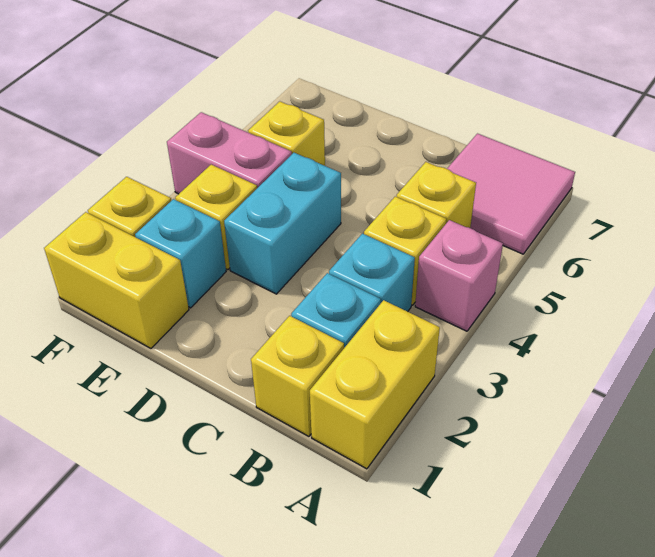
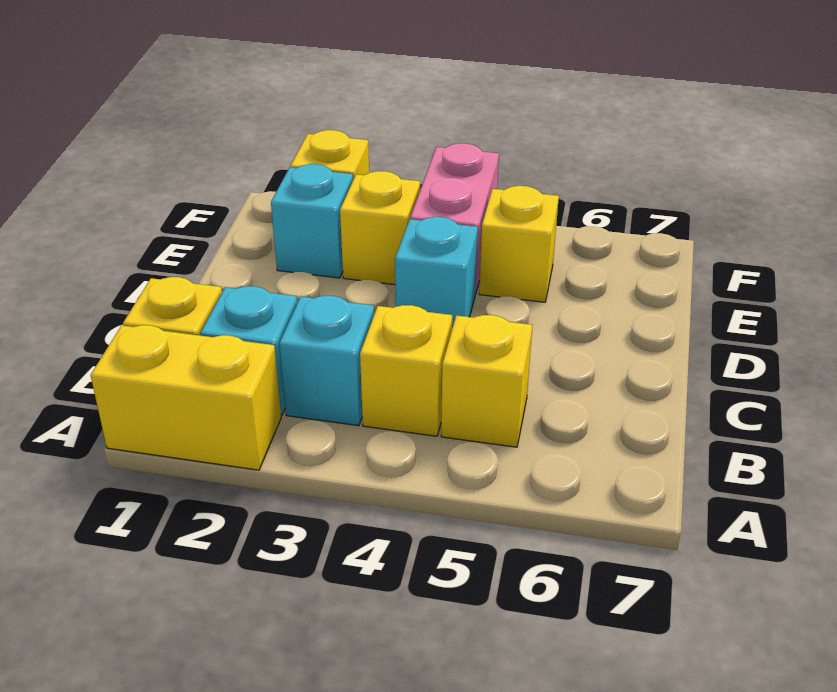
pink brick A4 level 1 -> none
pink tile A6:B7 level 1 -> none
cyan brick D3:D4 level 1 -> cyan brick D4 level 1
yellow brick E1:F1 level 1 -> none

